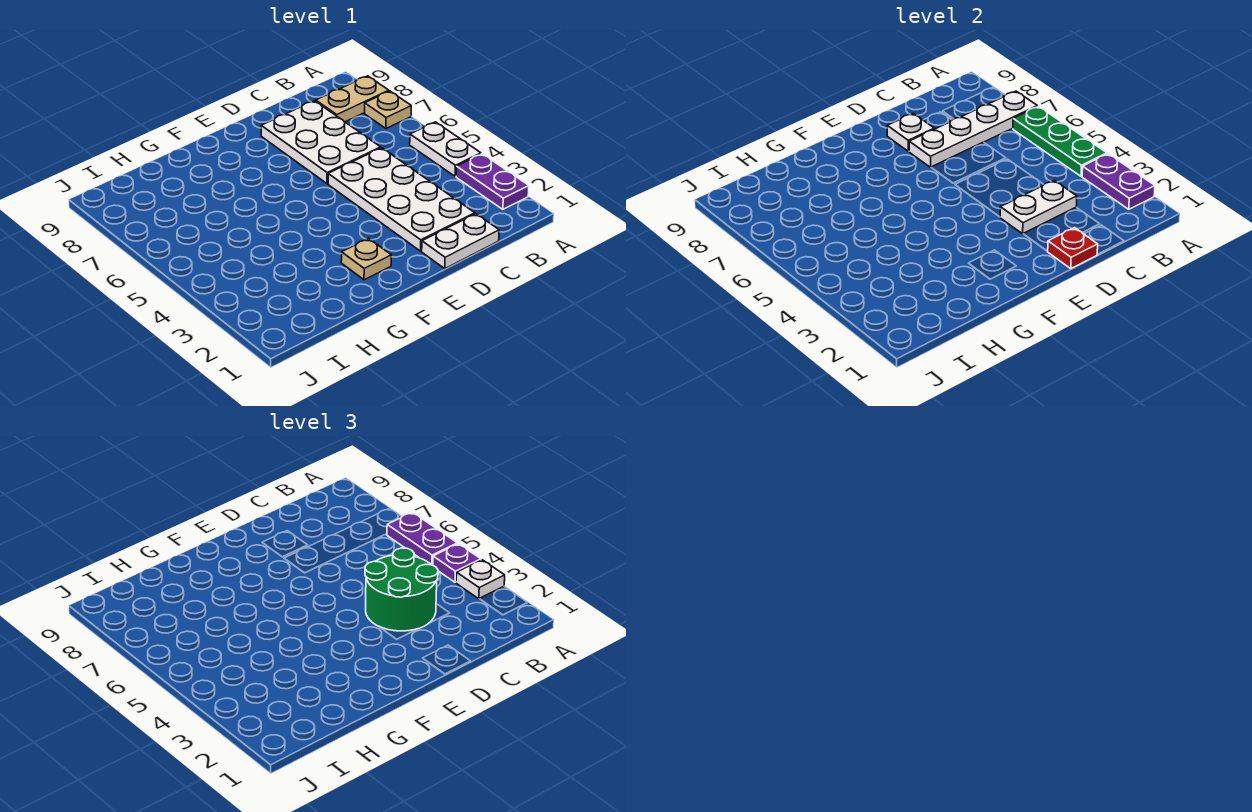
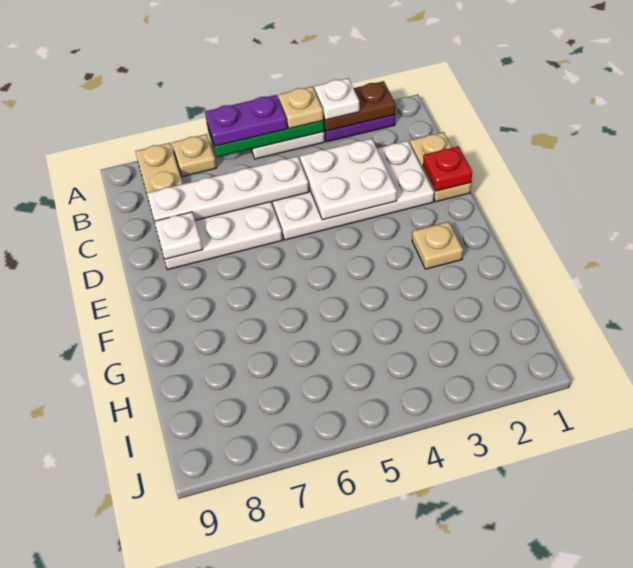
purple plate A2:A3 level 2 -> brown plate A2:A3 level 2
purple plate A4 level 3 -> tan plate A4 level 3
white plate A7:D7 level 2 -> white plate C5:C8 level 2
white plate C1:D1 level 1 -> tan plate C1:D1 level 1
white plate C3:D3 level 2 -> white plate C3:D4 level 2
green round brick C3:D4 level 3 -> none

